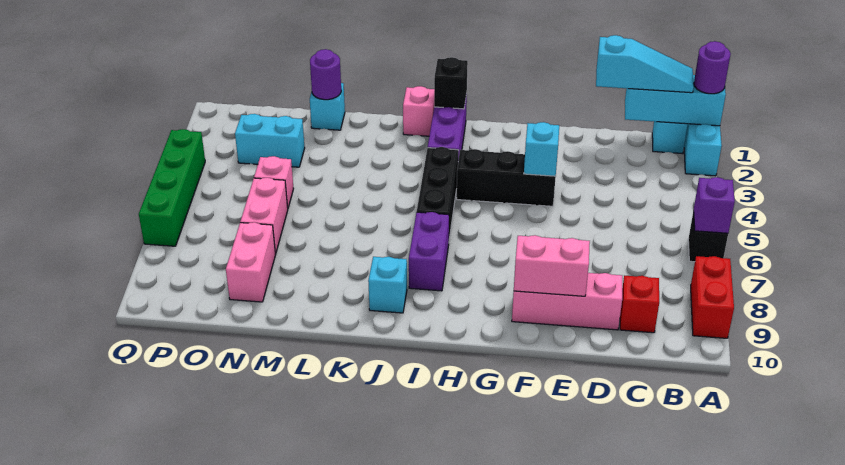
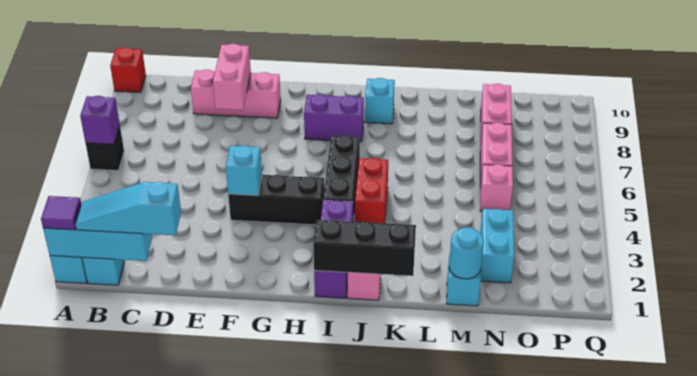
purple round brick A1 level 3 -> purple tile A1 level 3
red brick A8:A9 level 1 -> red brick J4:J5 level 1
red brick C9 level 1 -> red brick A10 level 1
pink brick E9:F9 level 2 -> pink brick E8:E9 level 2
black brick I1 level 2 -> black brick I1:K1 level 2
purple brick I7:I8 level 1 -> purple brick H8:I8 level 1
purple round brick M1 level 2 -> cyan round brick M1 level 2
cyan brick N3:O3 level 1 -> cyan brick N2:N3 level 1
green brick Q4:Q7 level 1 -> none

